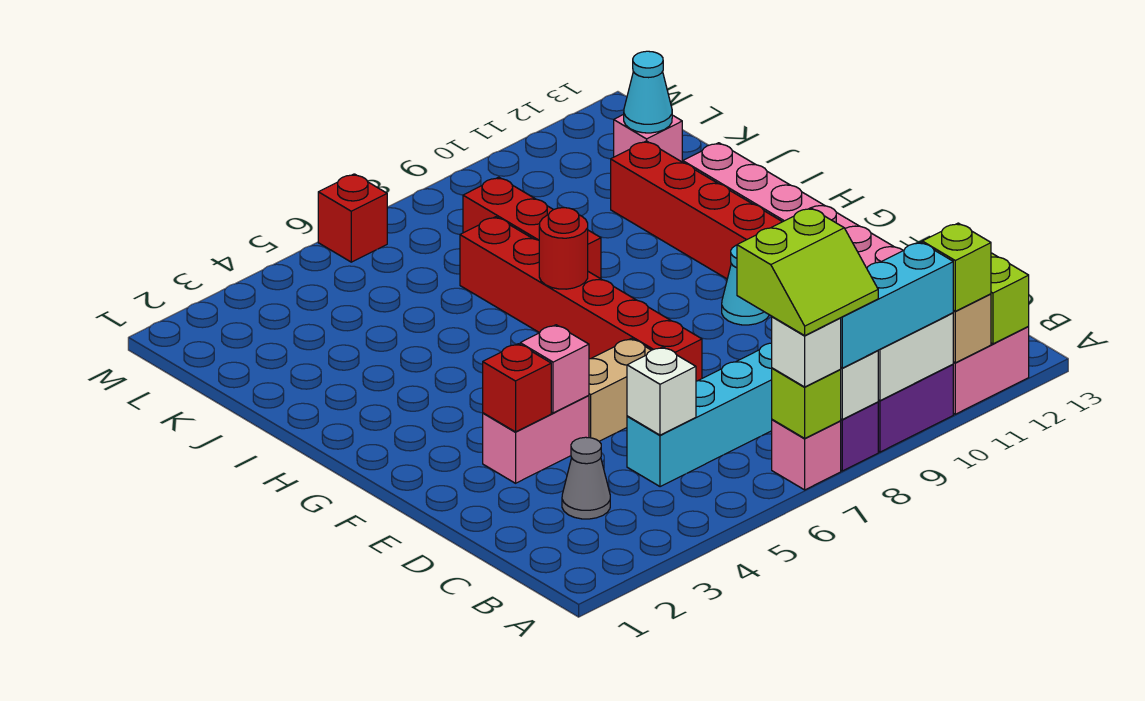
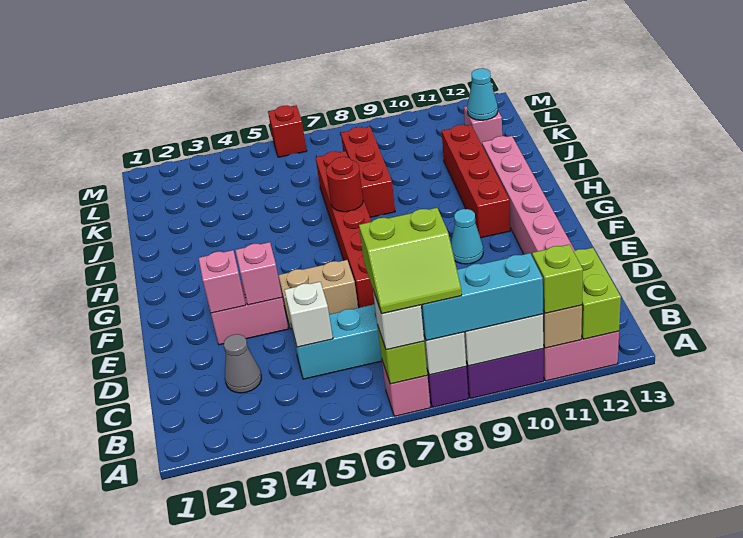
red brick E3 level 2 -> pink brick E3 level 2

